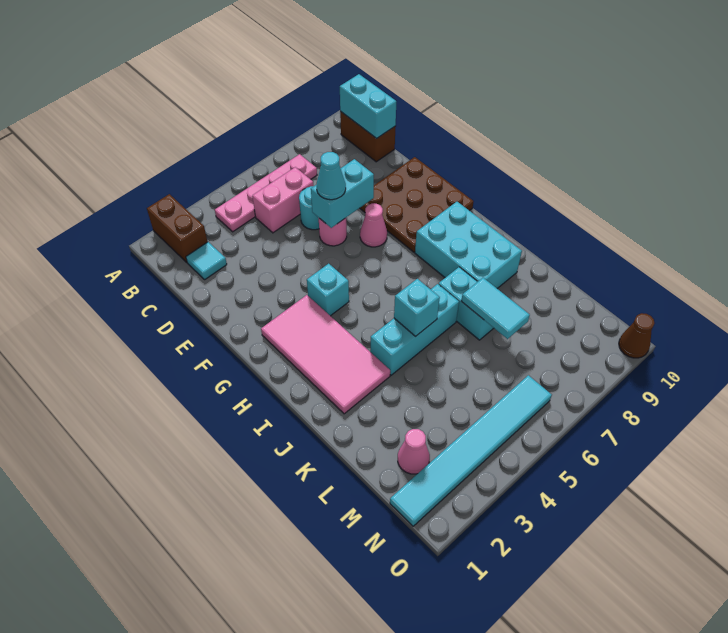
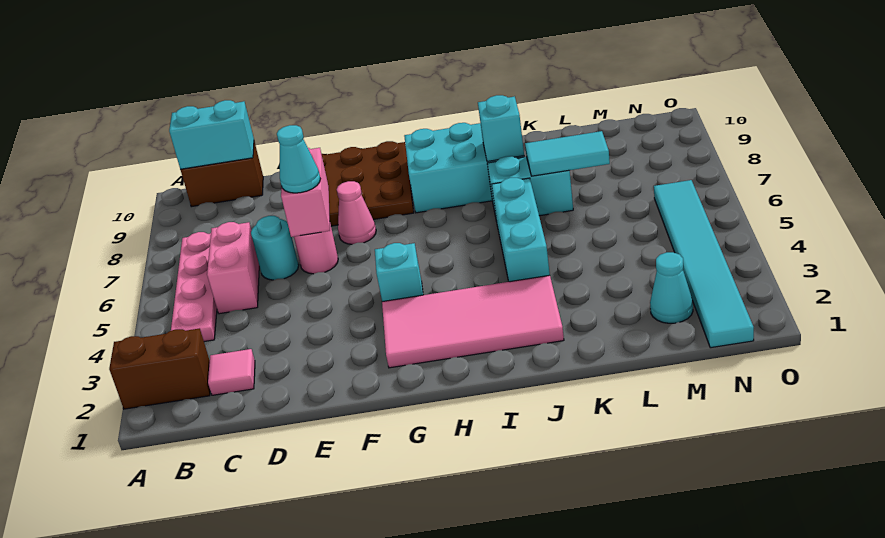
cyan tile C2 level 1 -> pink tile C2 level 1
cyan brick E6:E7 level 2 -> pink brick E6:E7 level 2
cyan brick J5 level 2 -> cyan brick J8 level 2
pink cone M2 level 1 -> cyan cone M2 level 1
brown cone O10 level 1 -> none

